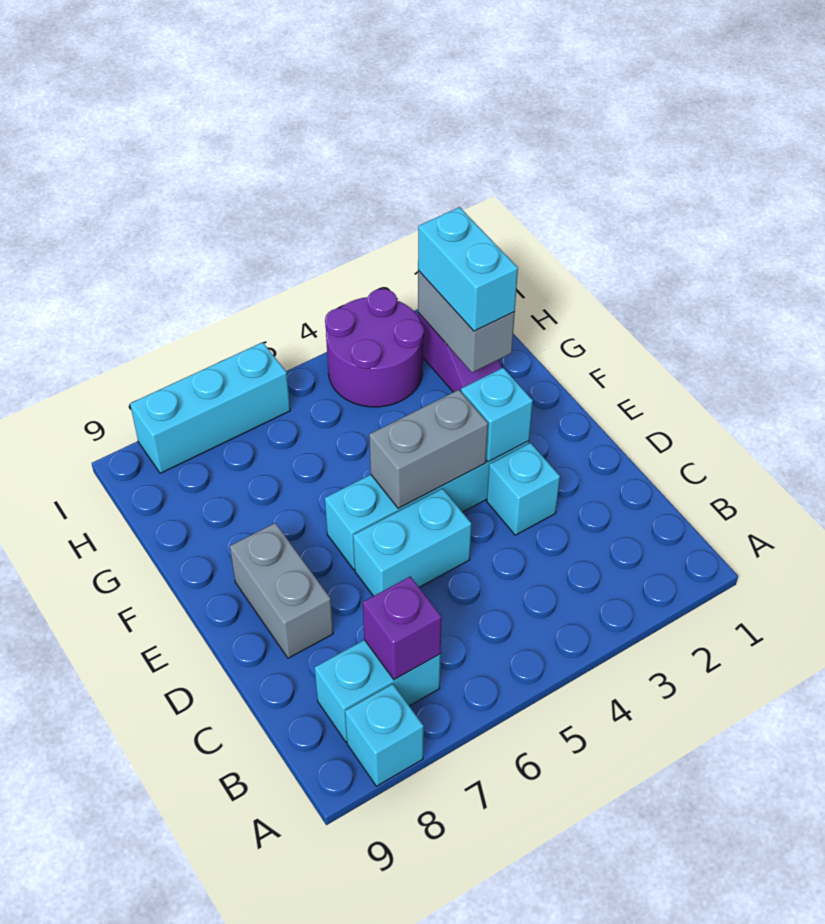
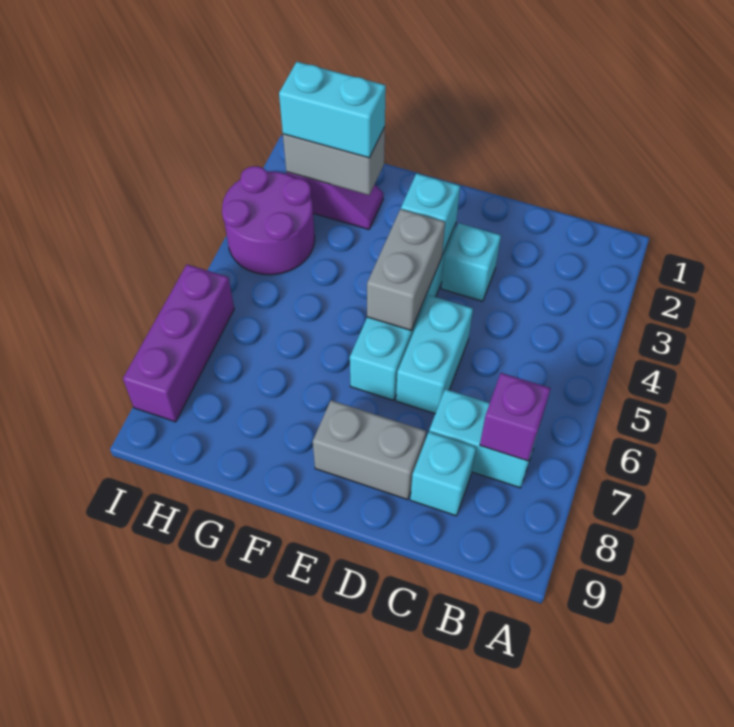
cyan brick A8 level 1 -> cyan brick C8 level 1
cyan brick B7:B8 level 1 -> cyan brick B7:C7 level 1
cyan brick I6:I8 level 1 -> purple brick I6:I8 level 1

